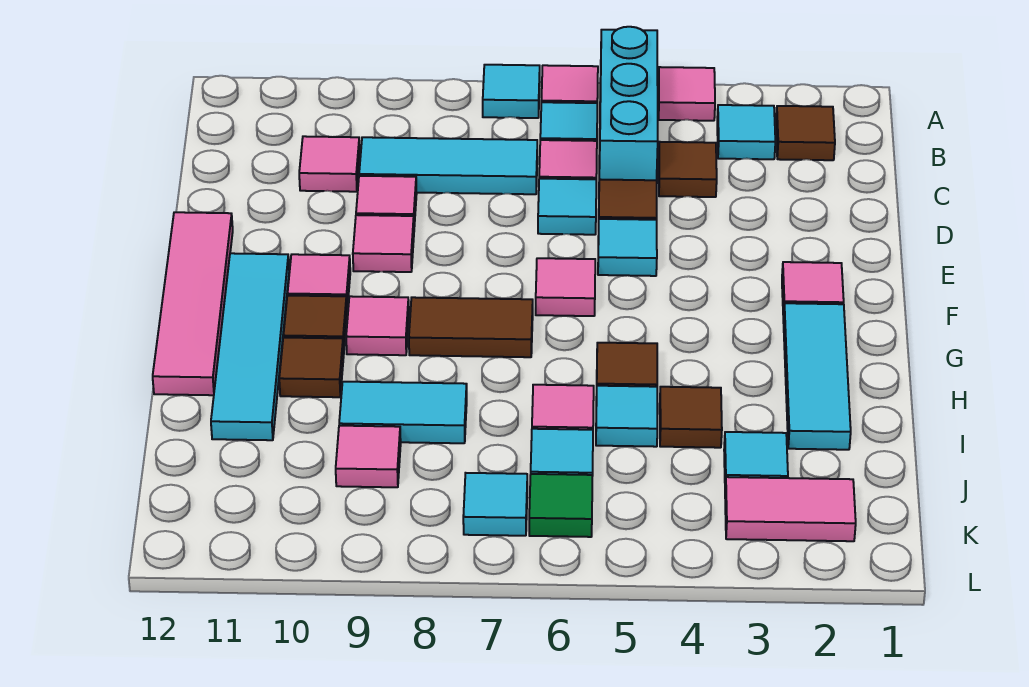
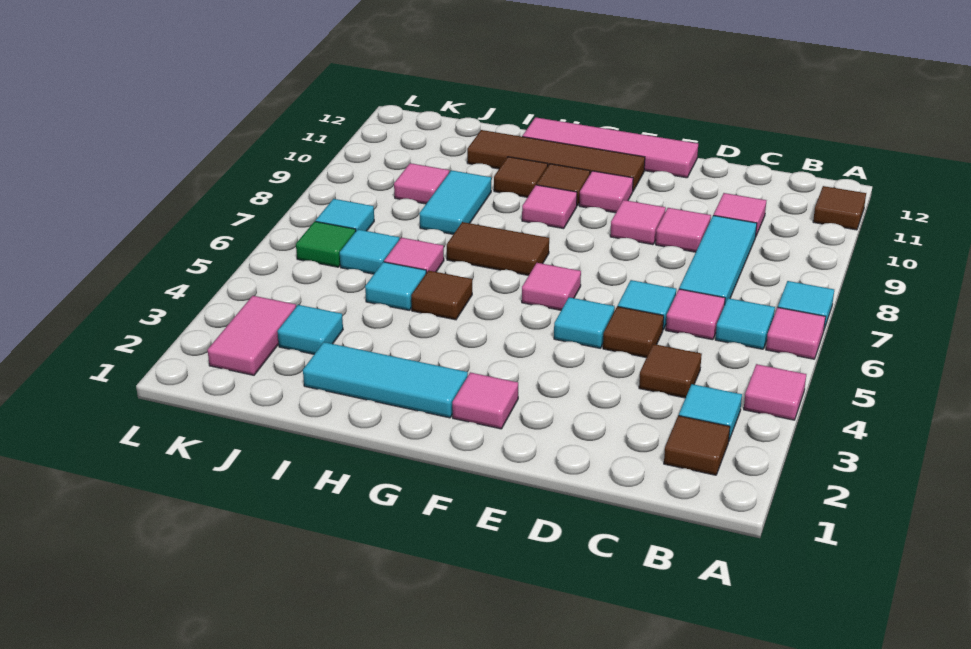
cyan brick A5:C5 level 1 -> none
cyan tile F11:I11 level 1 -> brown tile F11:I11 level 1
brown tile G7:G8 level 1 -> brown tile G7:H7 level 1
brown tile I4 level 1 -> brown tile A11 level 1

